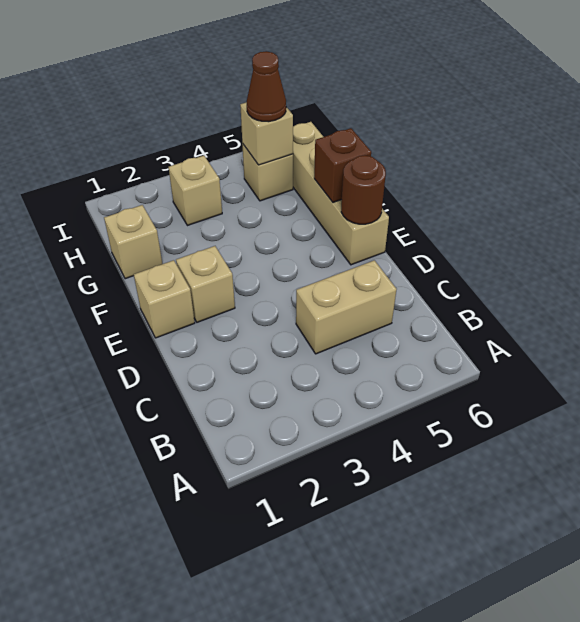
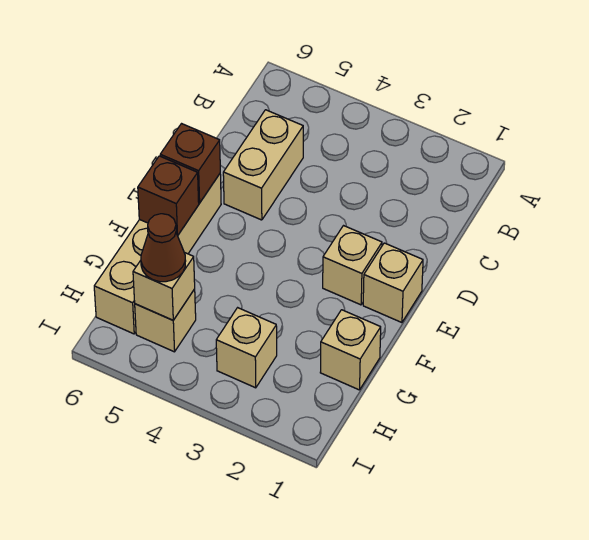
tan brick C4:C5 level 1 -> tan brick C5:D5 level 1
brown round brick E6 level 2 -> brown brick E6 level 2

